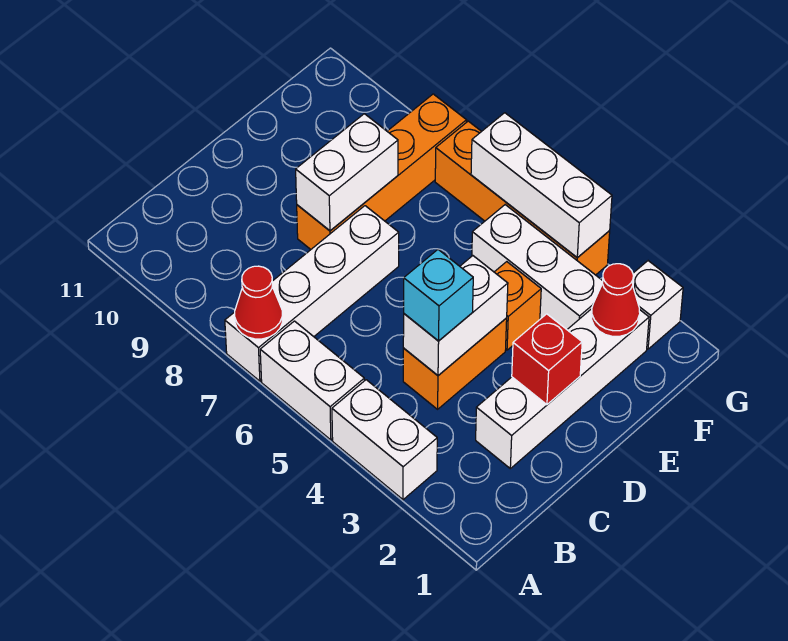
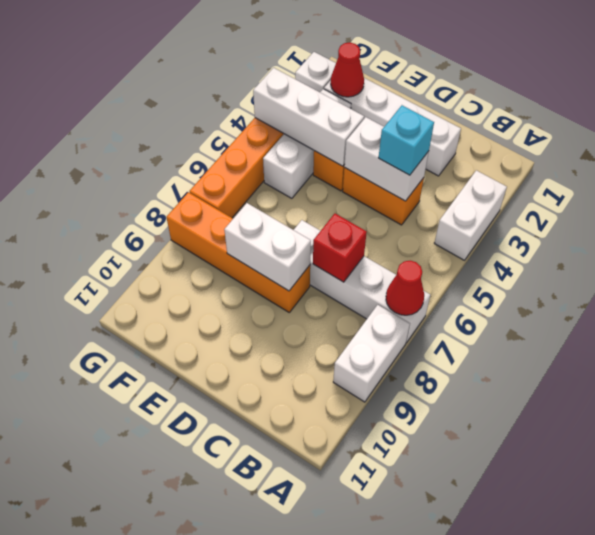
white brick A5:A6 level 1 -> white brick A8:A9 level 1
red brick D2 level 2 -> red brick C7 level 2
white brick G4:G6 level 2 -> white brick E4:G4 level 2

